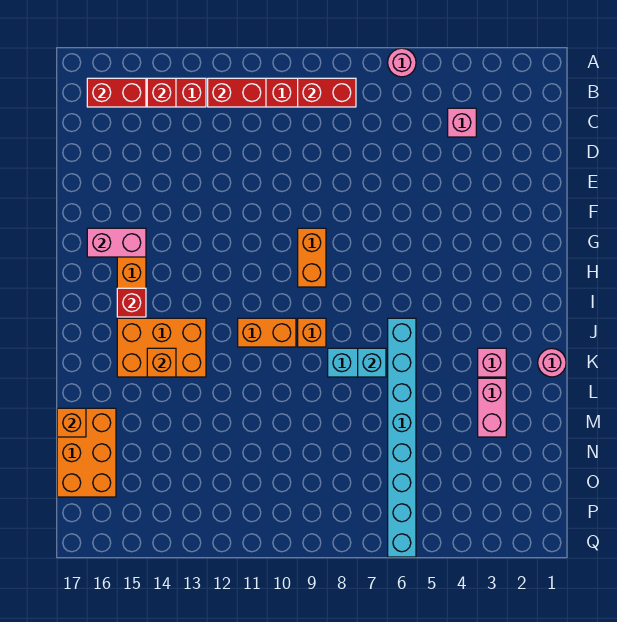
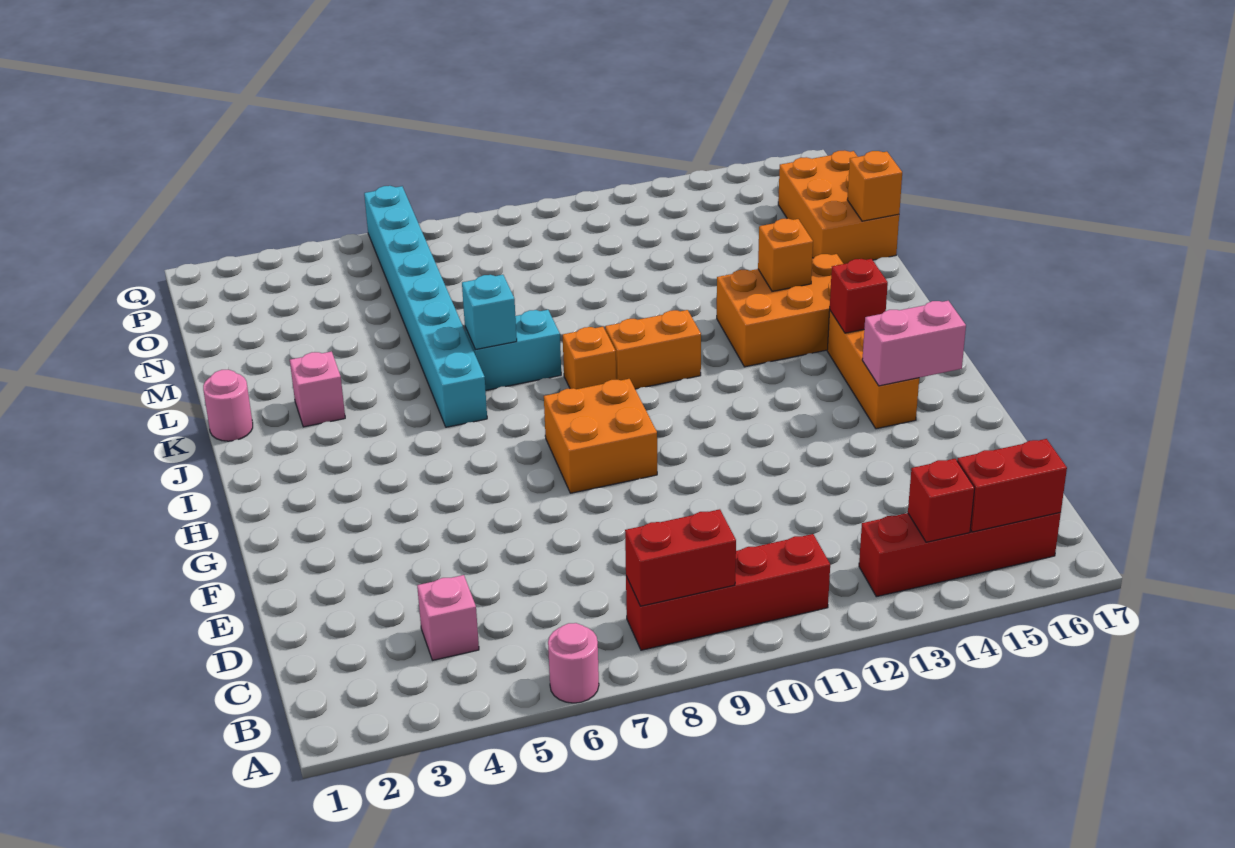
red brick B11:B12 level 2 -> none
orange brick G9:H9 level 1 -> orange brick G8:H9 level 1
pink brick L3:M3 level 1 -> none

